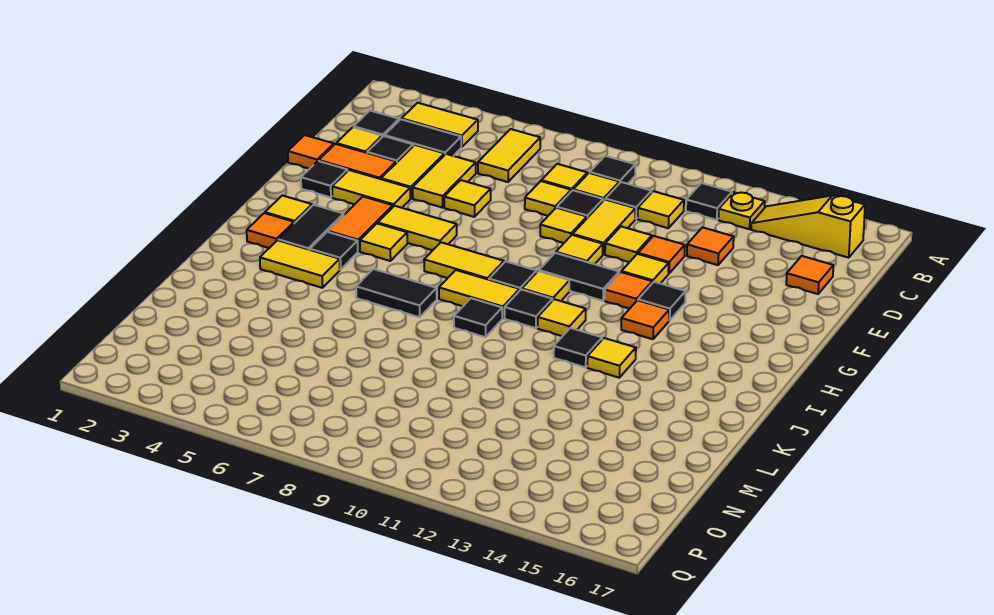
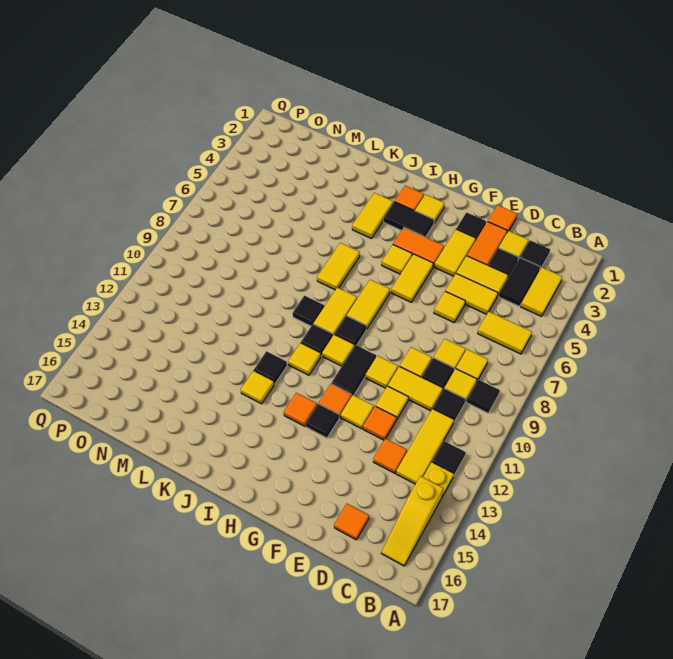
yellow slope B14:B16 level 1 top 16 -> yellow slope B14:B16 level 1 top 14
yellow tile C11 level 1 -> yellow tile C11:C13 level 1
black tile I4 level 1 -> none
black tile J6:J7 level 1 -> yellow tile J6:J7 level 1

